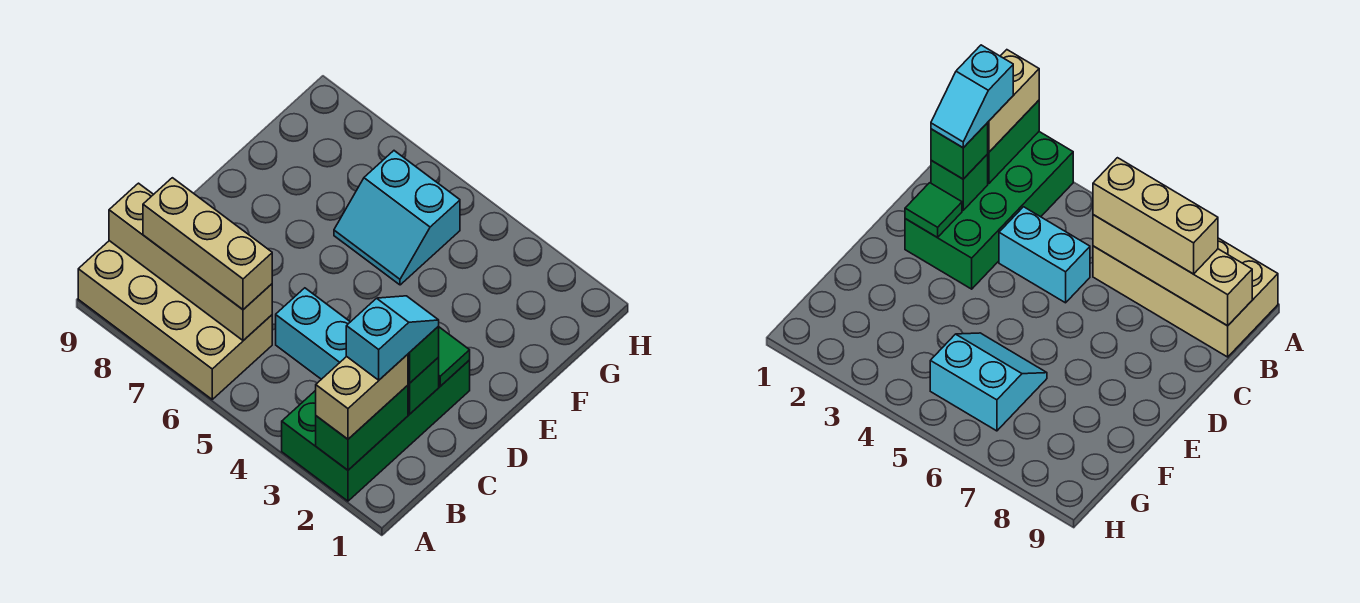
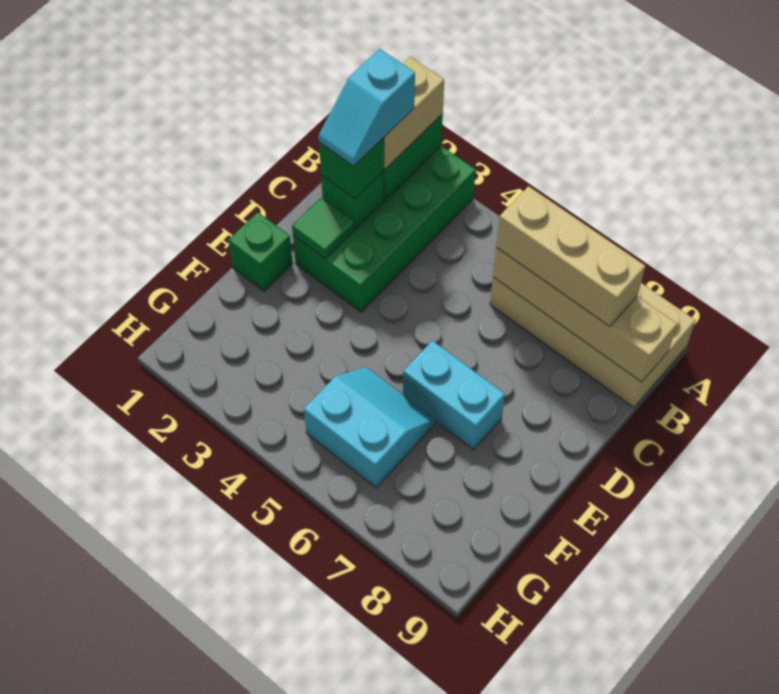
cyan brick C4:C5 level 1 -> cyan brick E6:E7 level 1
none -> green brick E1 level 1

